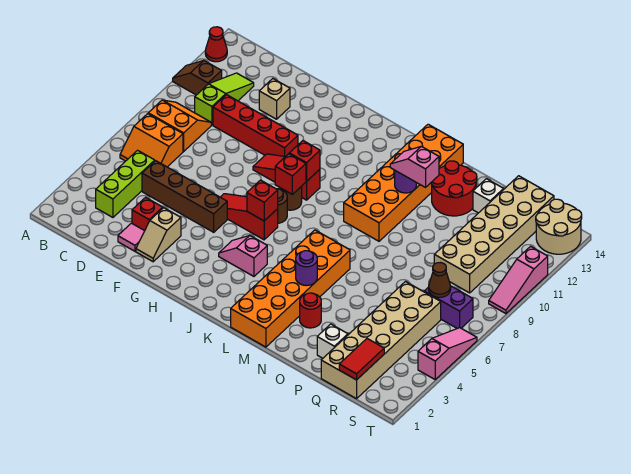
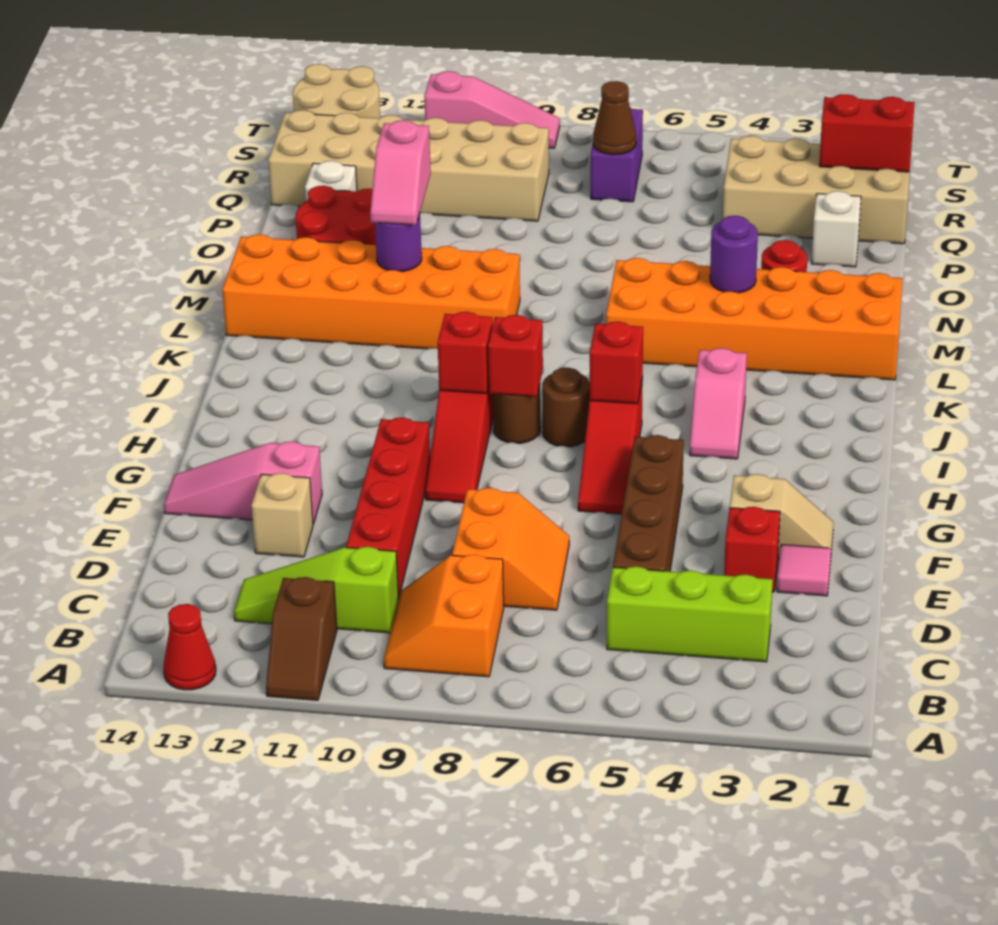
orange slope B6:C7 level 1 top 7 -> orange slope D7:E8 level 1 top 8
tan brick Q1:R6 level 1 -> tan brick Q1:R4 level 1
red tile R1:R2 level 2 -> red brick R1:R2 level 2
pink slope T4:T6 level 1 top 4 -> pink slope F12:F14 level 1 top 12

